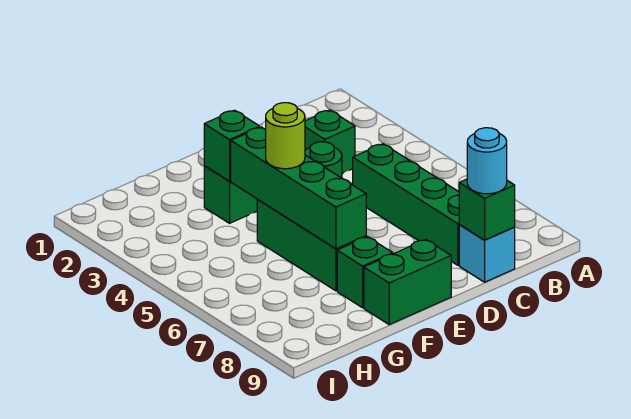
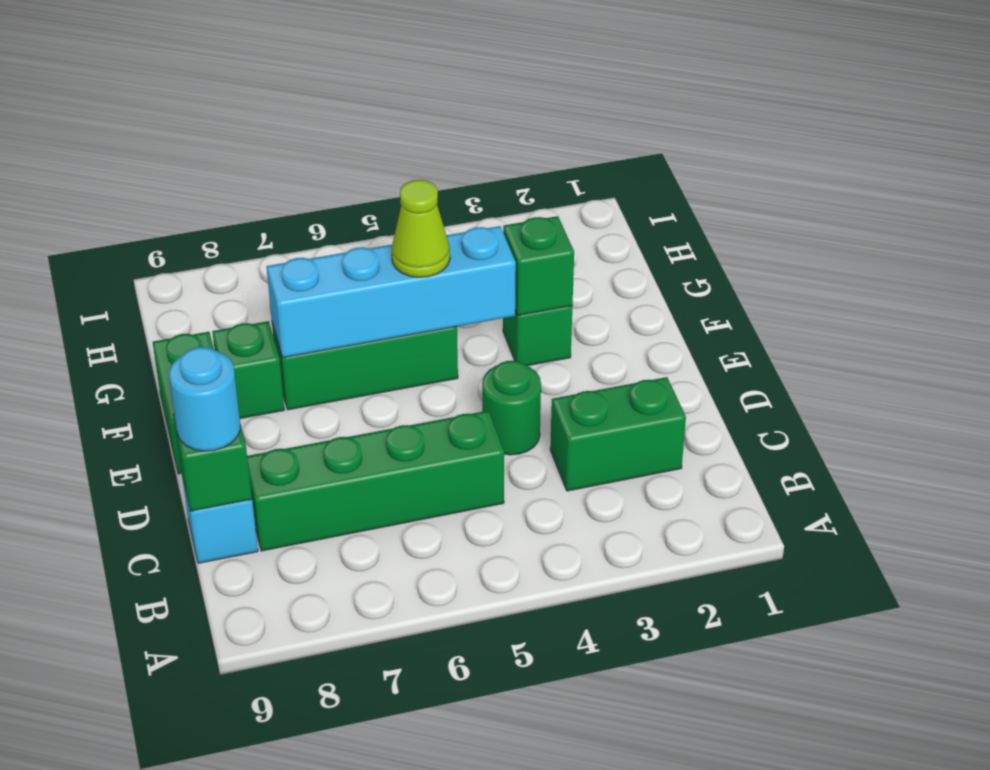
green brick C3 level 1 -> green brick C2:C3 level 1
green brick F4:F7 level 2 -> cyan brick F4:F7 level 2
lime round brick F5 level 3 -> lime cone F5 level 3

